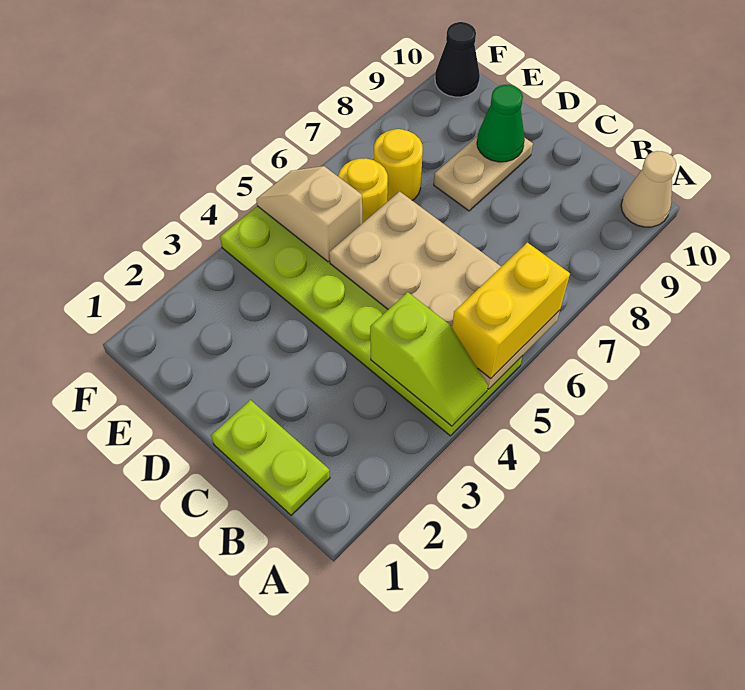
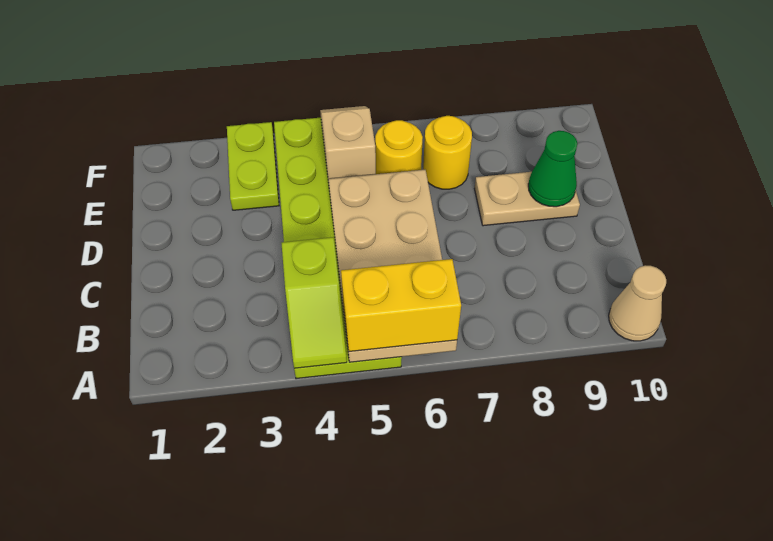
lime plate B1:C1 level 1 -> lime plate E3:F3 level 1
black cone F10 level 1 -> none

